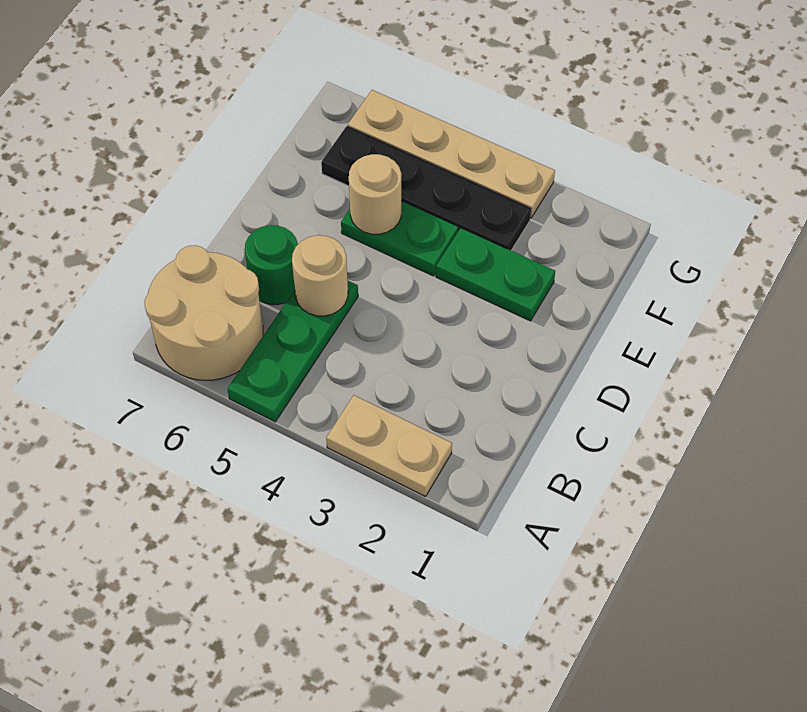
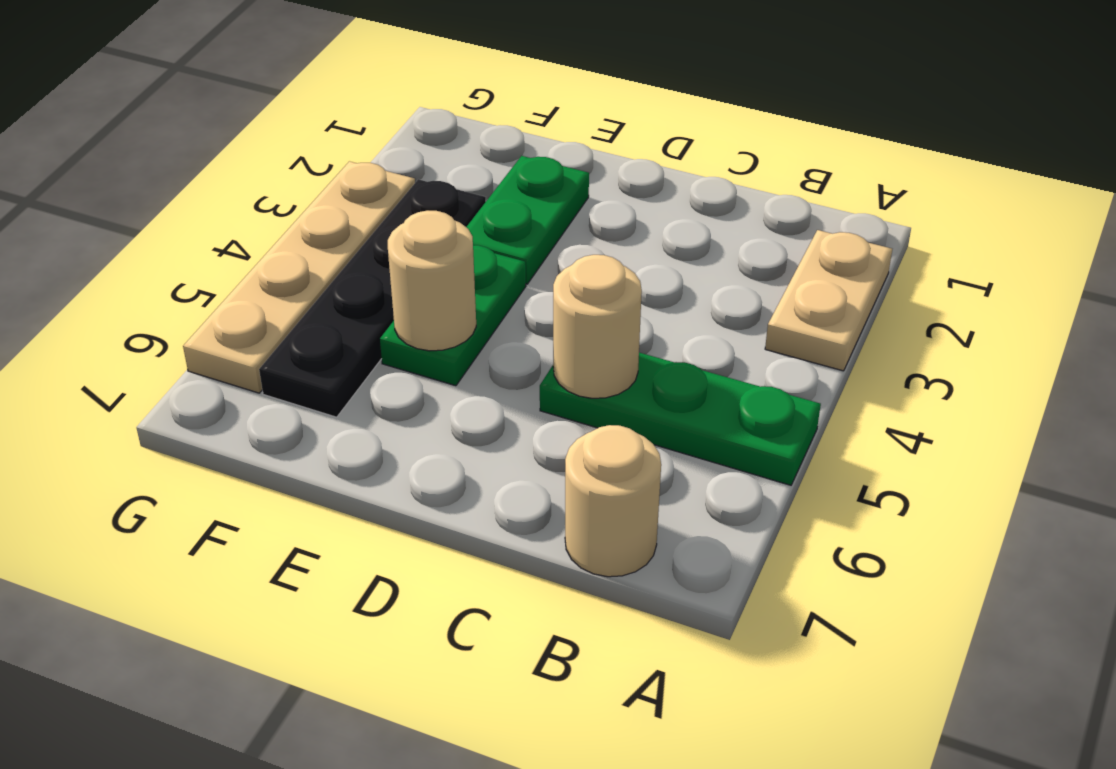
tan round brick A6:B7 level 1 -> tan round brick B7 level 1
green round brick C6 level 1 -> none

